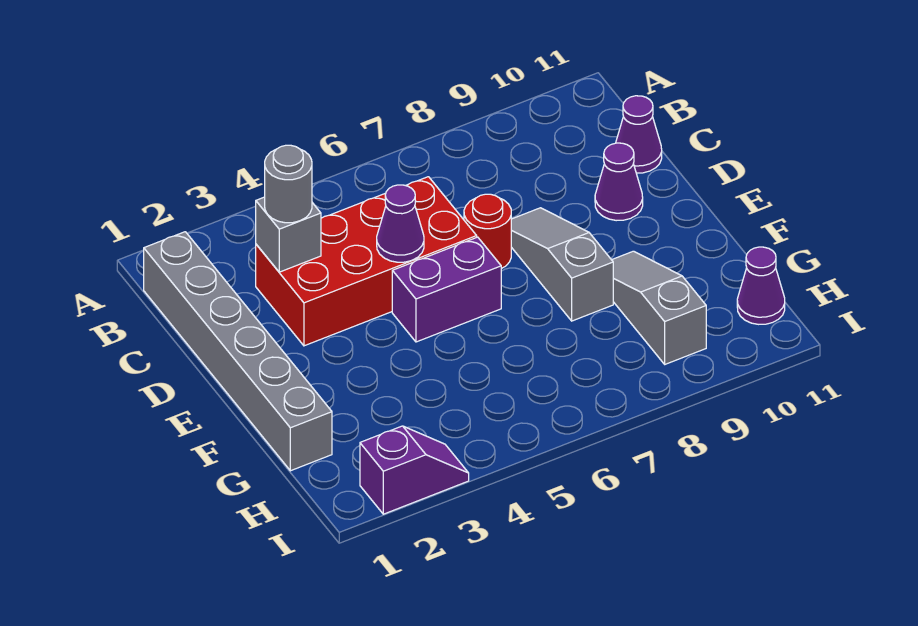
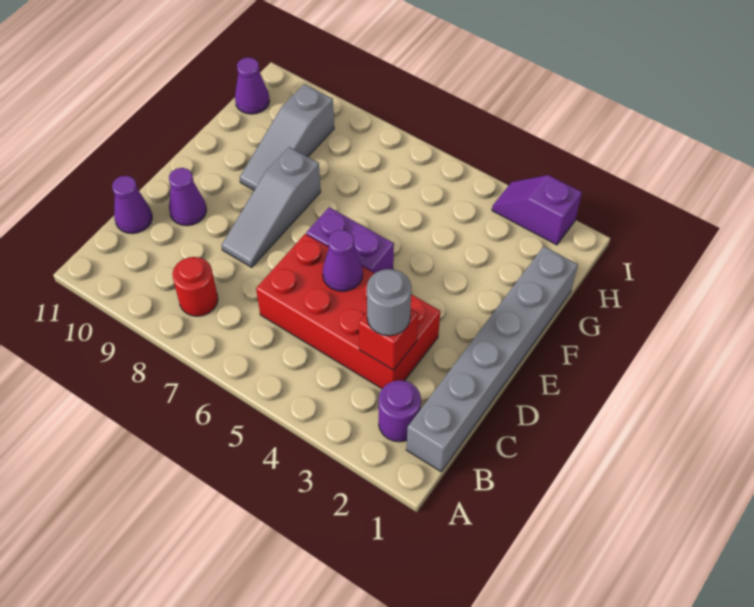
none -> purple round brick B2 level 1
grey brick C3 level 2 -> red brick C3 level 2
red round brick D7 level 1 -> red round brick B8 level 1

